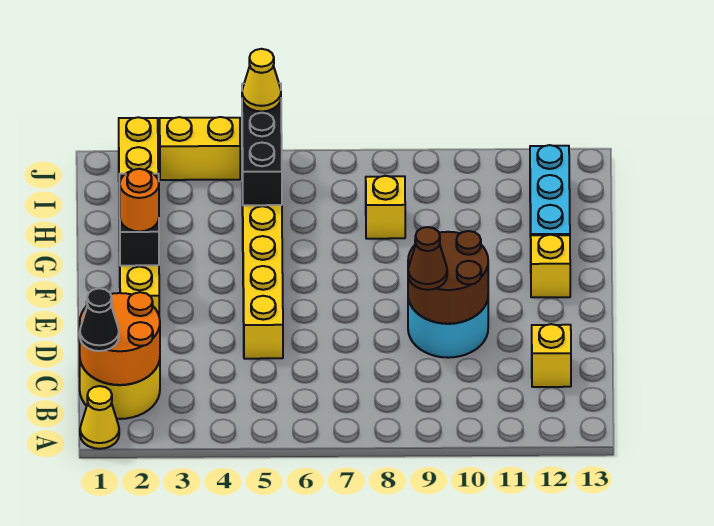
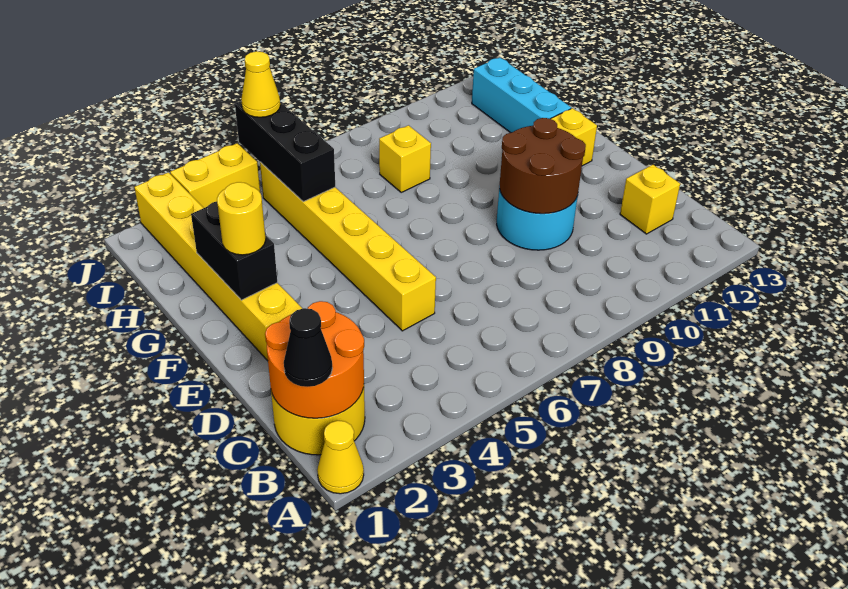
brown cone D9 level 3 -> none
orange round brick F2 level 3 -> yellow round brick F2 level 3

